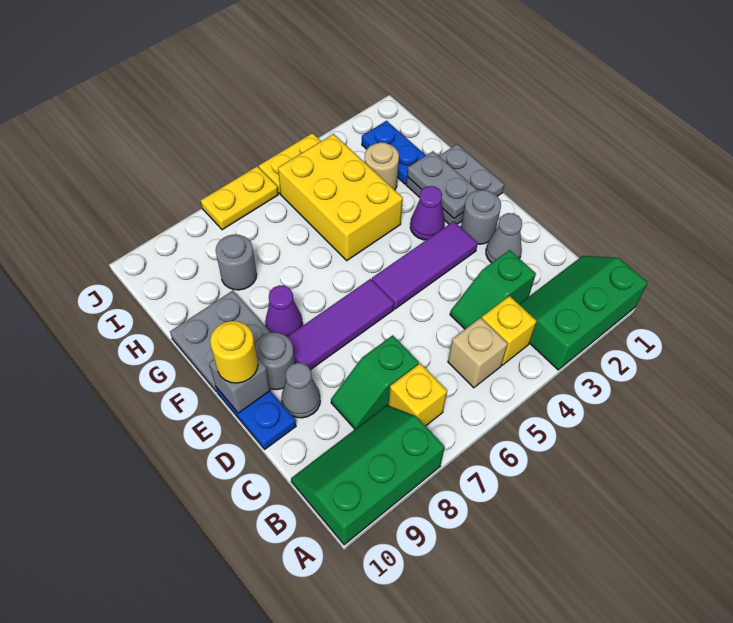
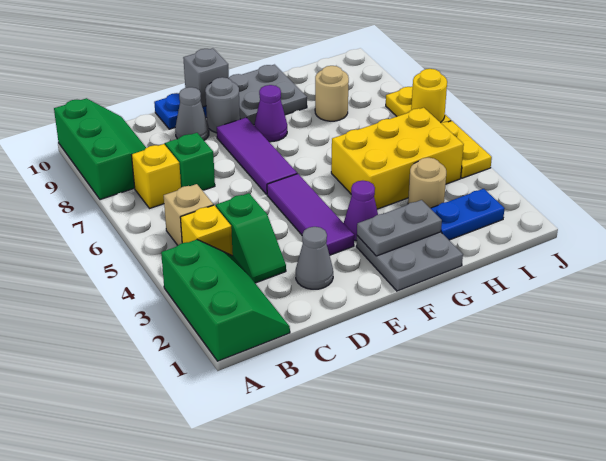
green slope C3:C4 level 1 top 3 -> green slope C3:C4 level 1 top 4
grey round brick E2 level 1 -> none
yellow round brick E10 level 3 -> yellow round brick J6 level 2
grey round brick H8 level 1 -> tan round brick H8 level 1

